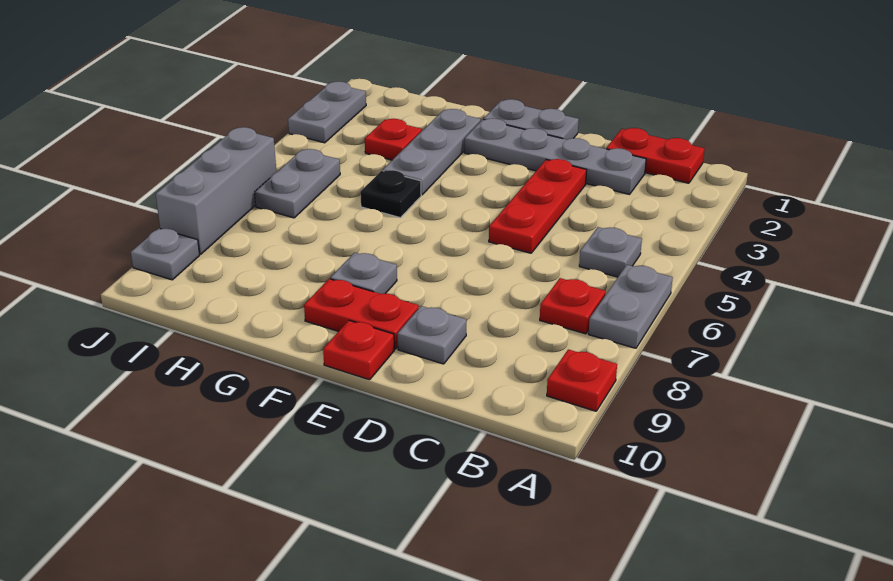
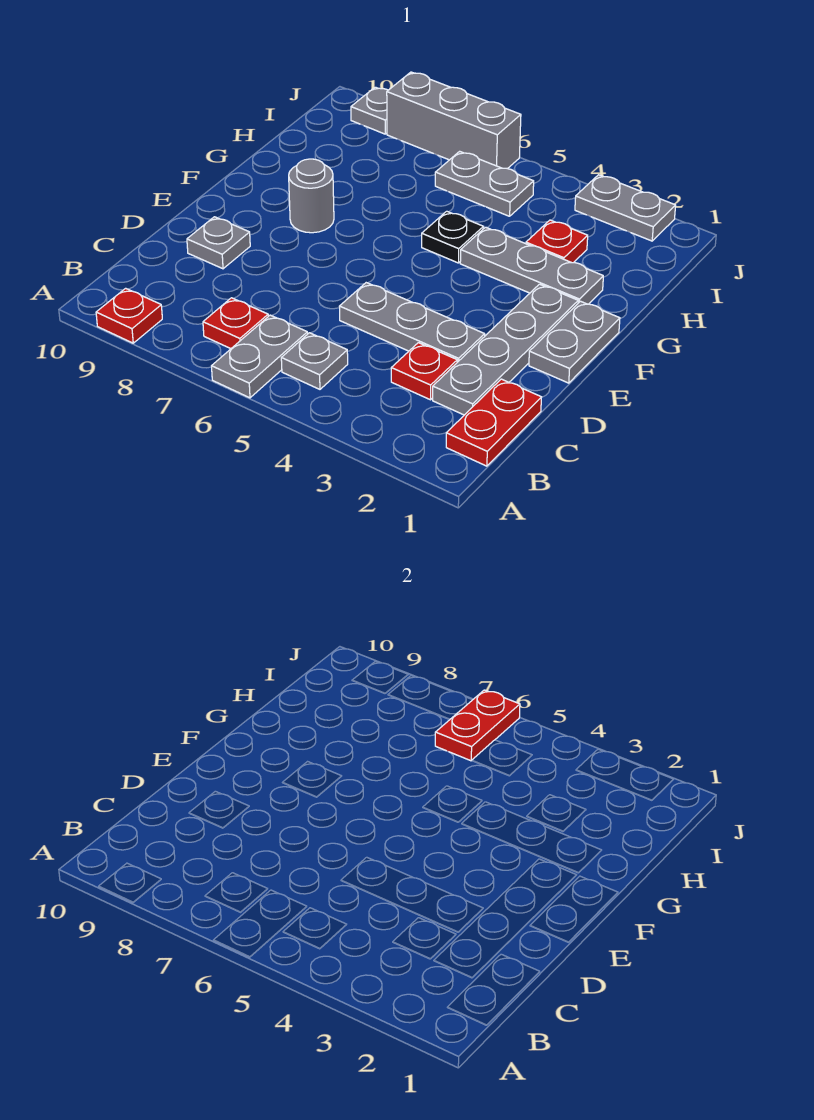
grey plate A6:A7 level 1 -> grey plate A6:B6 level 1
red plate D3:D5 level 1 -> grey plate D3:D5 level 1
red plate E9:F9 level 1 -> red plate I6:J6 level 2
red plate E10 level 1 -> red plate C3 level 1
grey plate F8 level 1 -> grey round brick F8 level 1

